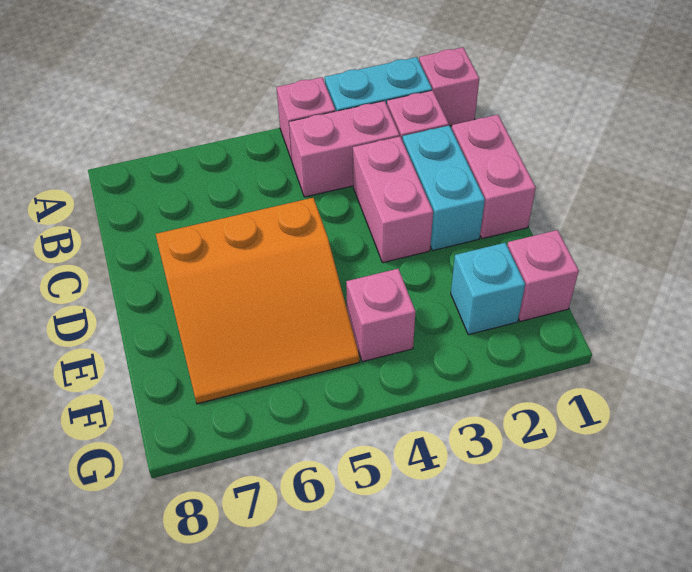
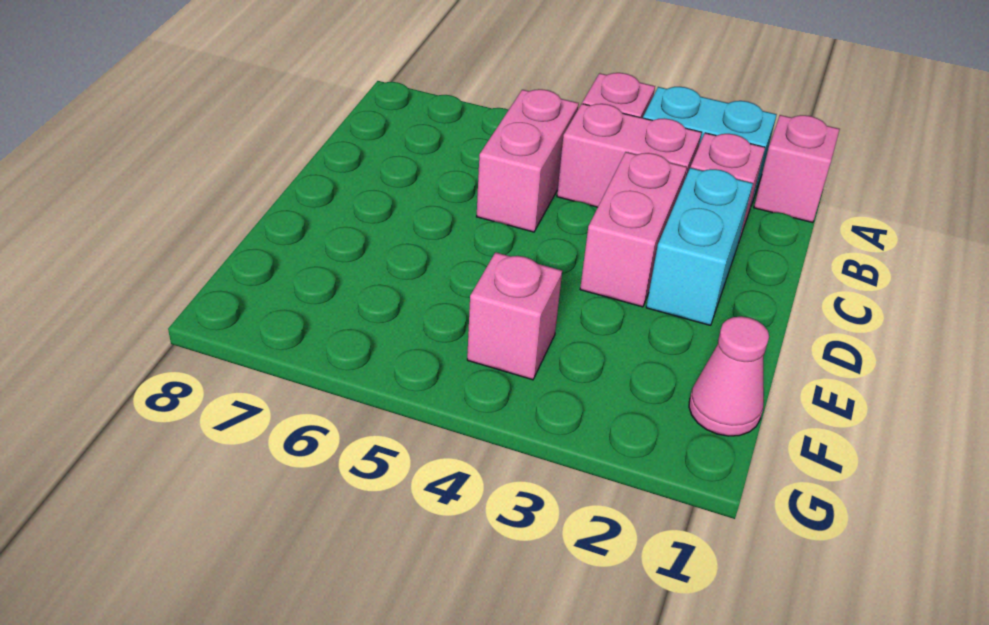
pink brick C1:D1 level 1 -> pink brick B5:C5 level 1
orange slope D5:F7 level 1 top D -> none
pink brick F1 level 1 -> pink cone F1 level 1
cyan brick F2 level 1 -> none

